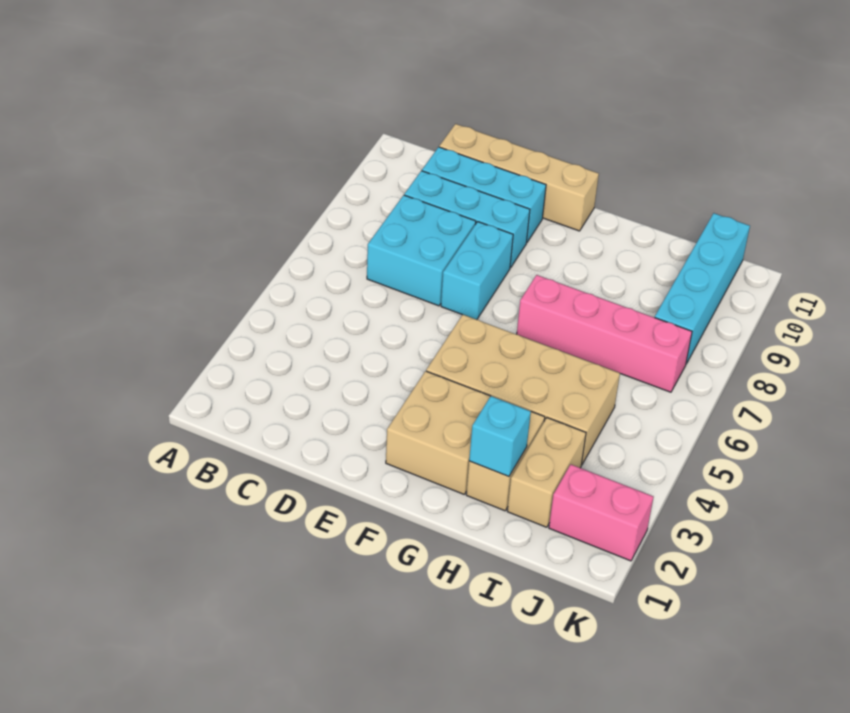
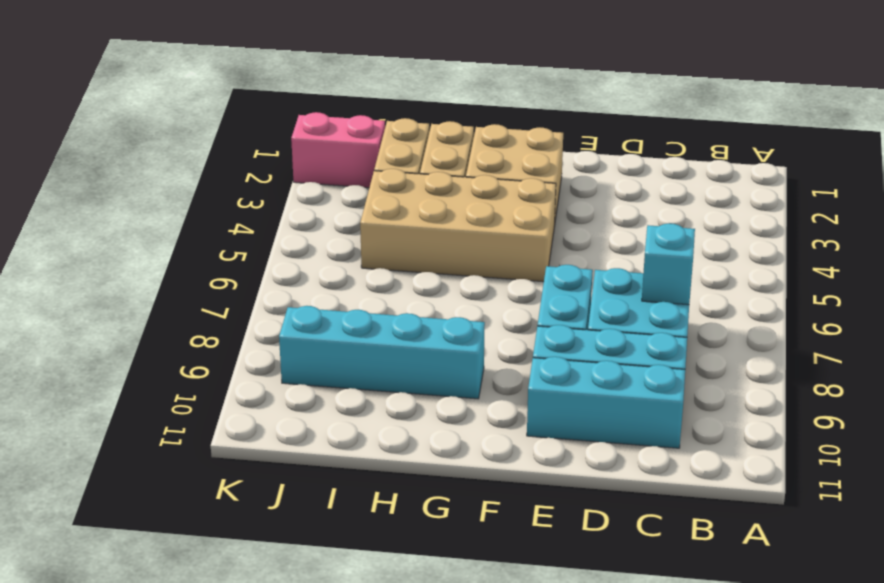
tan brick C11:F11 level 1 -> none
pink brick G7:J7 level 1 -> none
cyan brick H2 level 2 -> cyan brick C7 level 2
cyan brick J8:J11 level 1 -> cyan brick G9:J9 level 1

